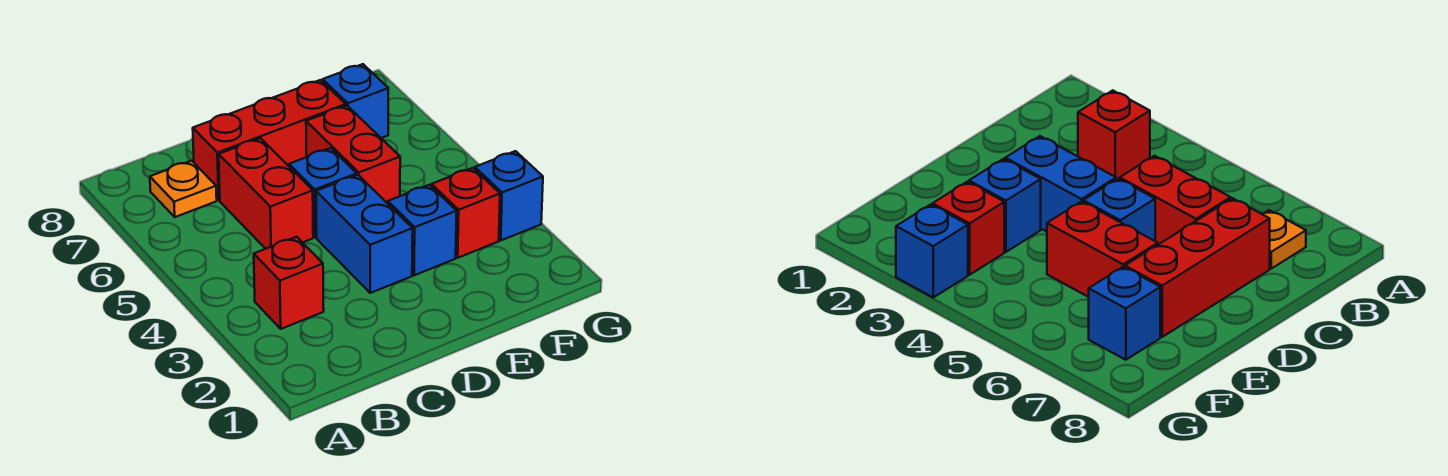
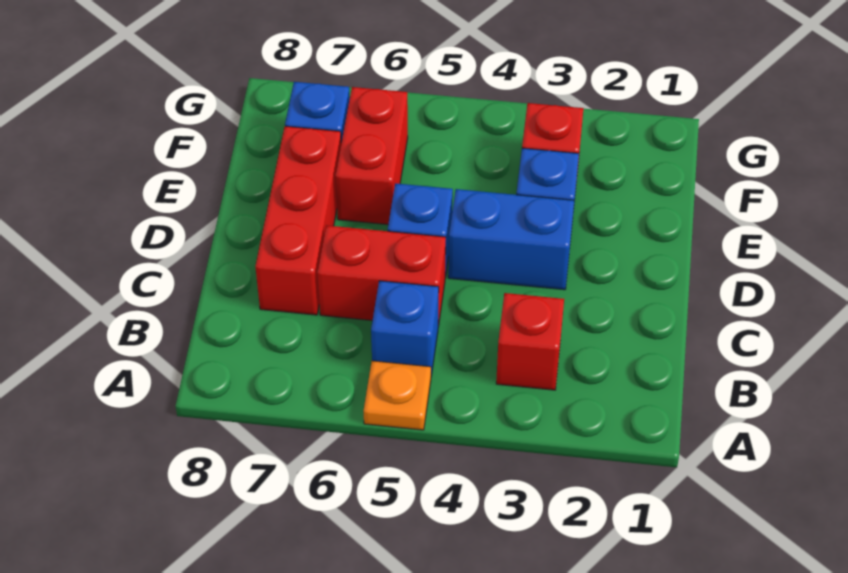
orange plate B7 level 1 -> orange plate A5 level 1
red brick E5:E6 level 1 -> red brick E6:F6 level 1
blue brick G3 level 1 -> blue brick B5 level 1

